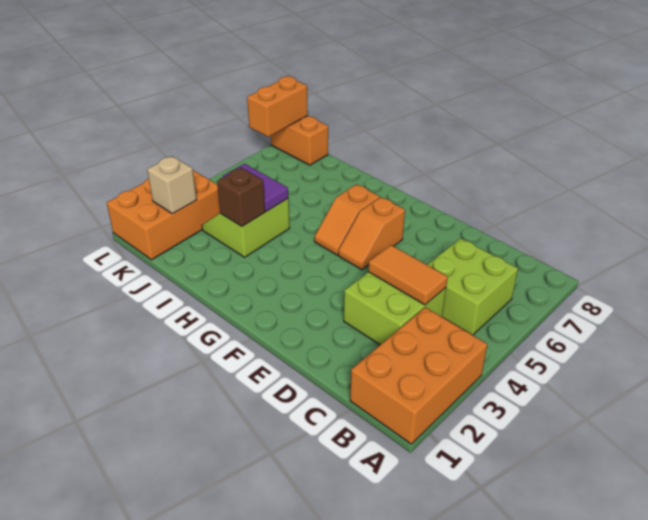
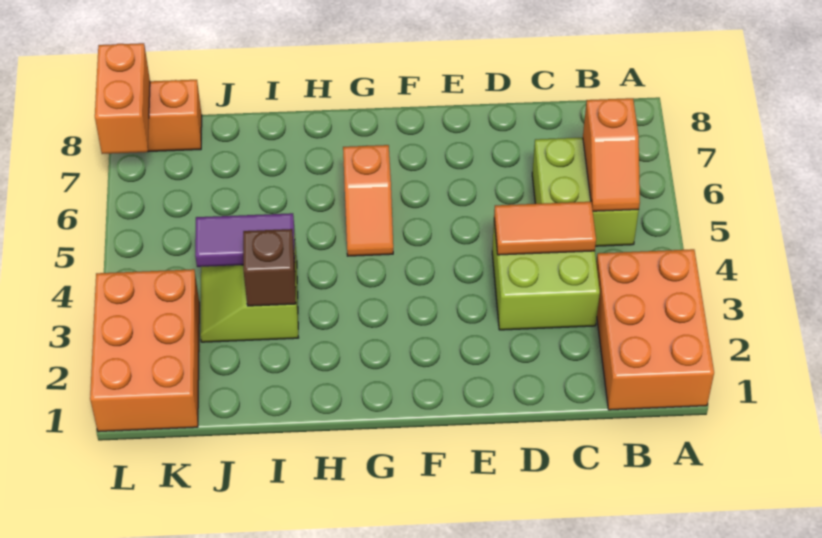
orange slope F5:F6 level 1 top 6 -> orange slope B5:B6 level 2 top 6
tan brick K2 level 2 -> none

